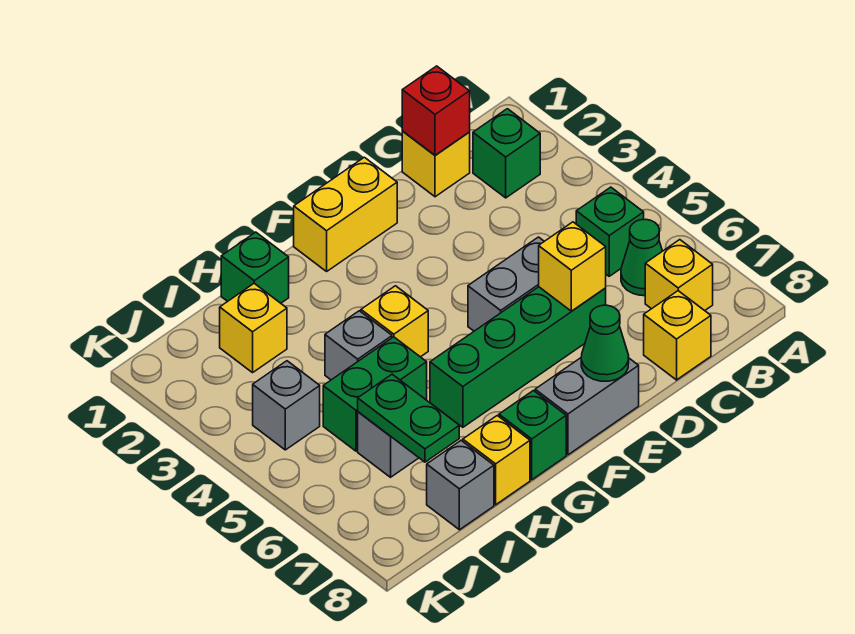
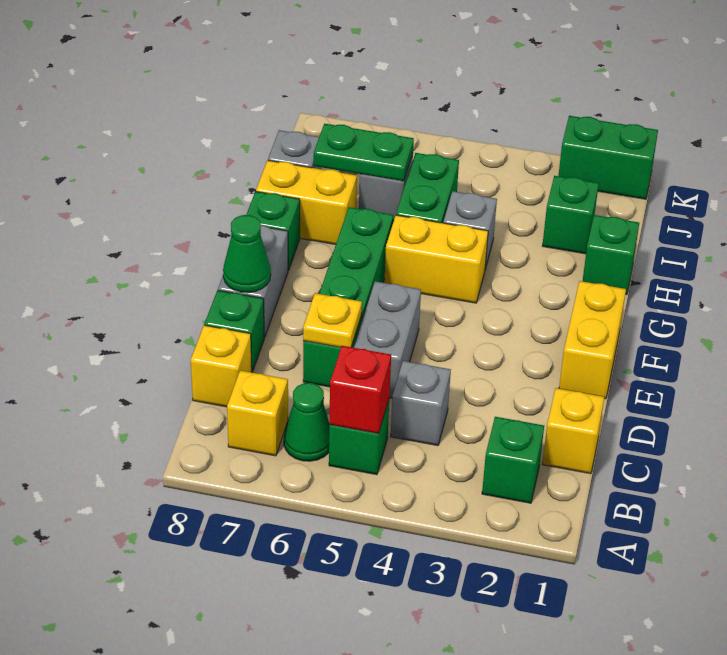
red brick C1 level 2 -> red brick B5 level 2
yellow brick D6 level 2 -> yellow plate D6 level 2
none -> green brick D8 level 1
yellow brick G4 level 1 -> yellow brick G4:G5 level 1
yellow brick H8 level 1 -> yellow brick H7:H8 level 1
yellow brick I2 level 1 -> green brick I2 level 1
grey brick J4 level 1 -> grey brick C4 level 1
none -> green brick K1:K2 level 1

